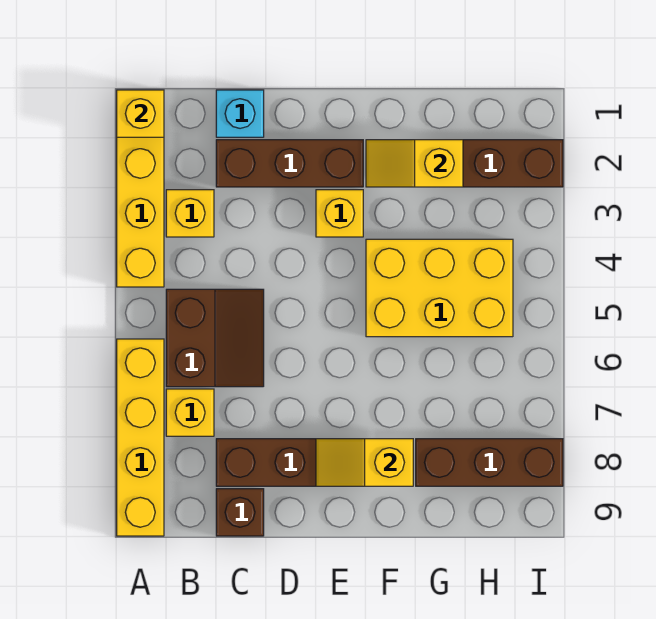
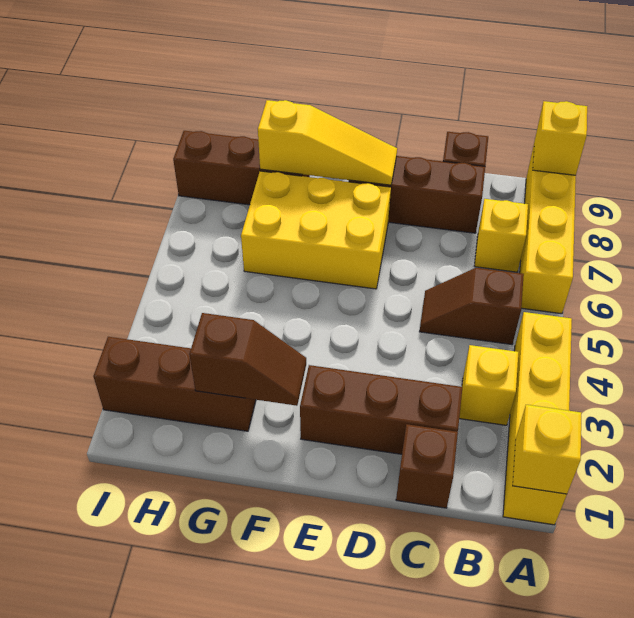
brown slope B5:C6 level 1 top B -> brown slope B5:C5 level 1 top B
cyan brick C1 level 1 -> brown brick C1 level 1
yellow brick E3 level 1 -> yellow brick A9 level 2
yellow slope E8:F8 level 2 top F -> yellow slope E8:G8 level 2 top G
yellow slope F2:G2 level 2 top G -> brown slope F2:G2 level 2 top G
yellow brick F4:H5 level 1 -> yellow brick E6:G7 level 1

